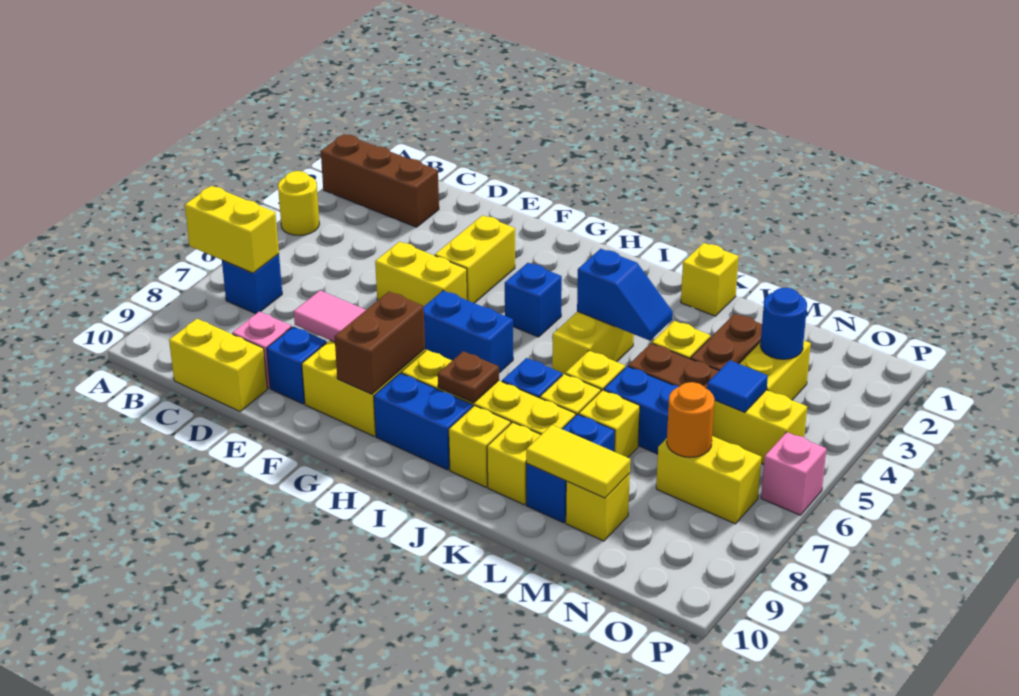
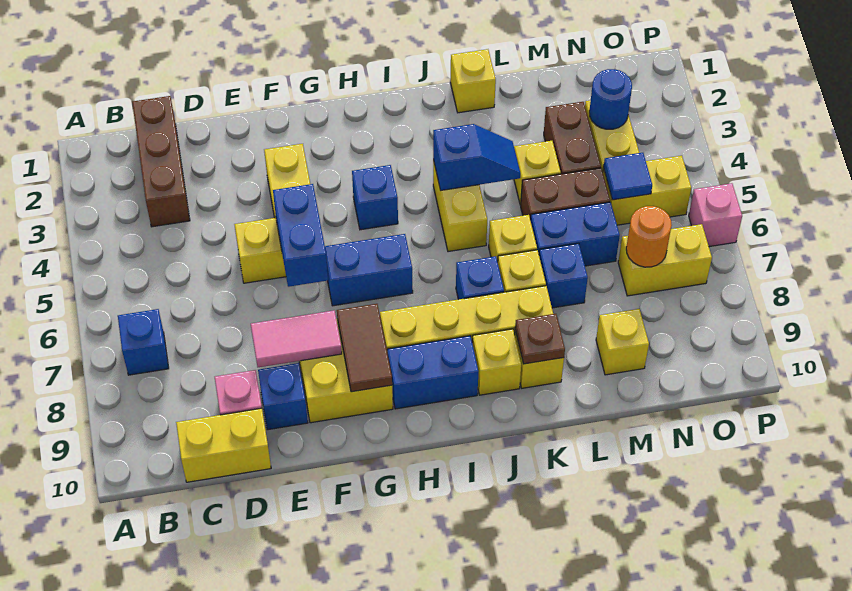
brown brick A2:C2 level 1 -> brown brick C1:C3 level 1
yellow round brick A4 level 1 -> none
yellow brick A7:B7 level 2 -> none
brown brick G8:G9 level 2 -> brown tile G8:G9 level 2
brown plate I8 level 2 -> brown plate K9 level 2
yellow brick L7 level 1 -> blue brick L7 level 1
blue brick L8:L9 level 1 -> blue brick F5:F6 level 2
yellow tile L9:M9 level 2 -> none

